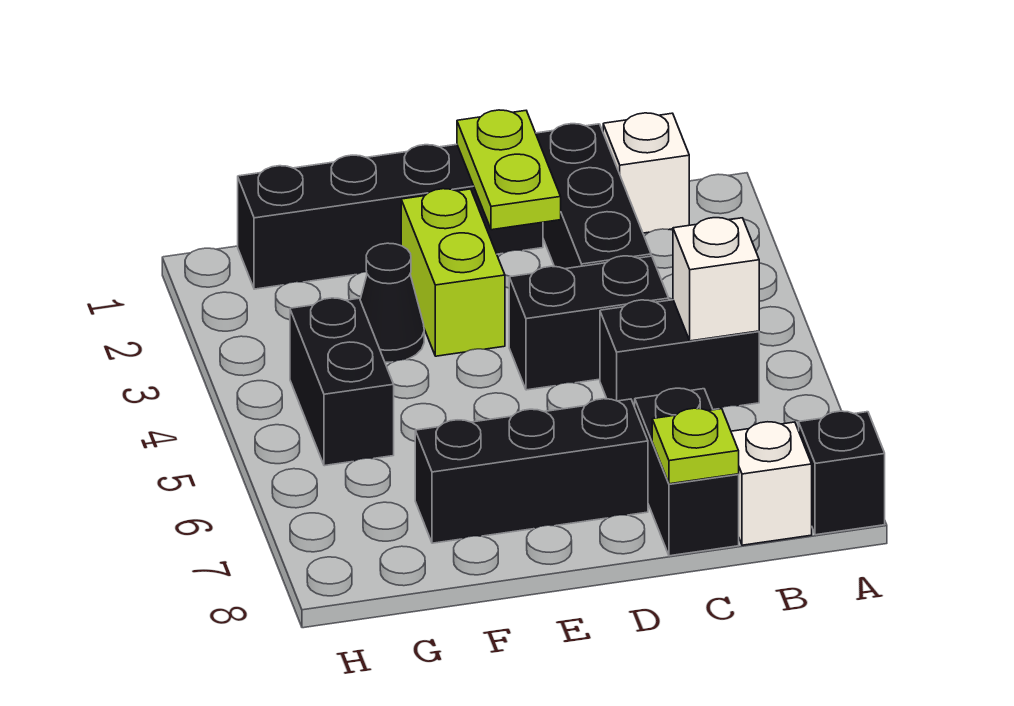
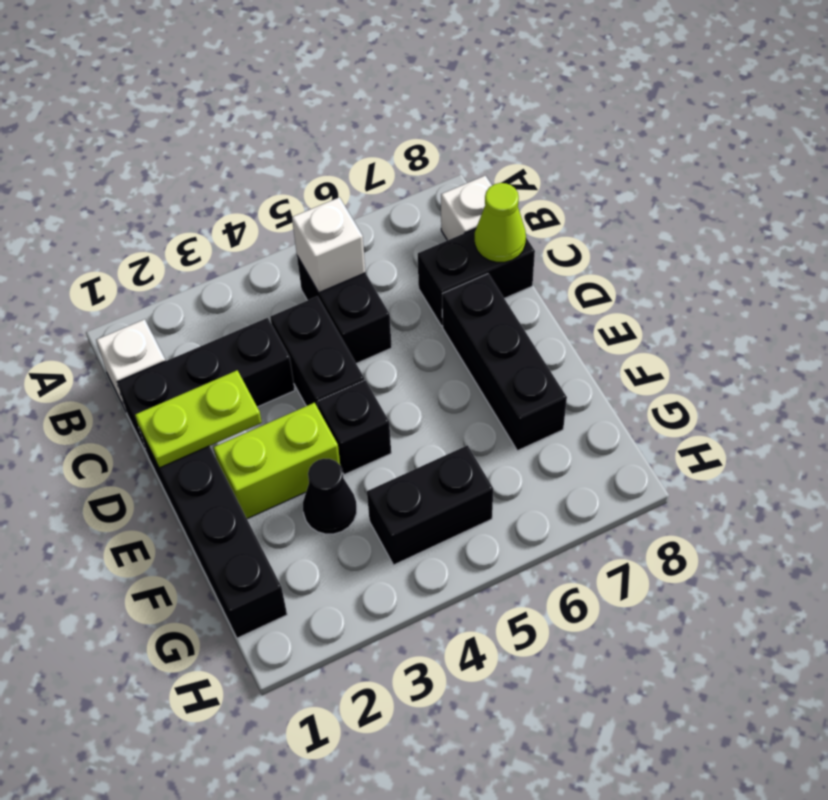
black brick A8 level 1 -> black brick E4 level 1
lime plate C8 level 2 -> lime cone C8 level 2

